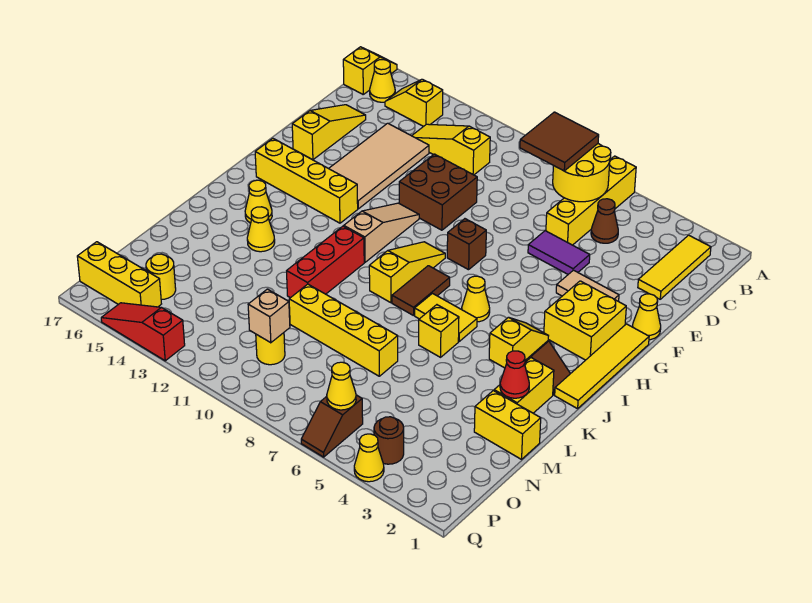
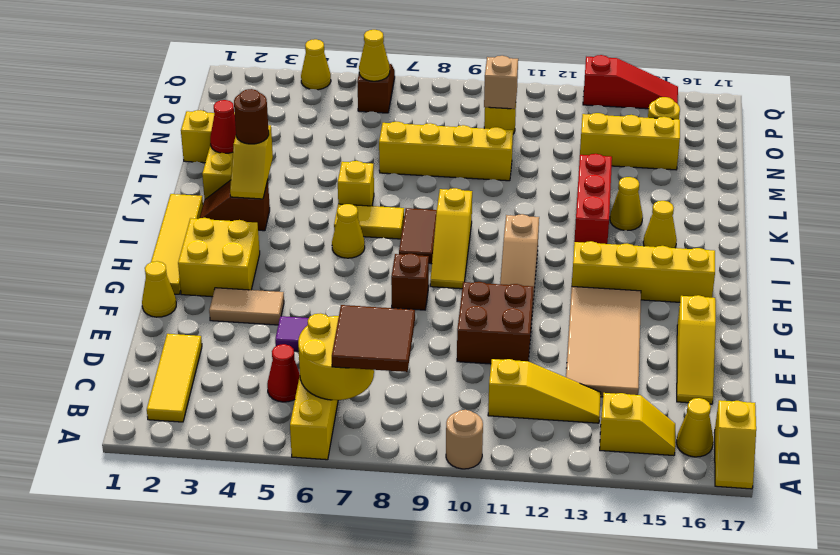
none -> tan round brick A10 level 1
brown cone C5 level 1 -> red cone C5 level 1
red brick J11:L11 level 1 -> red brick J13:L13 level 1
brown round brick P4 level 1 -> brown round brick K3 level 3
yellow brick P15:P17 level 1 -> yellow brick N13:N15 level 1

